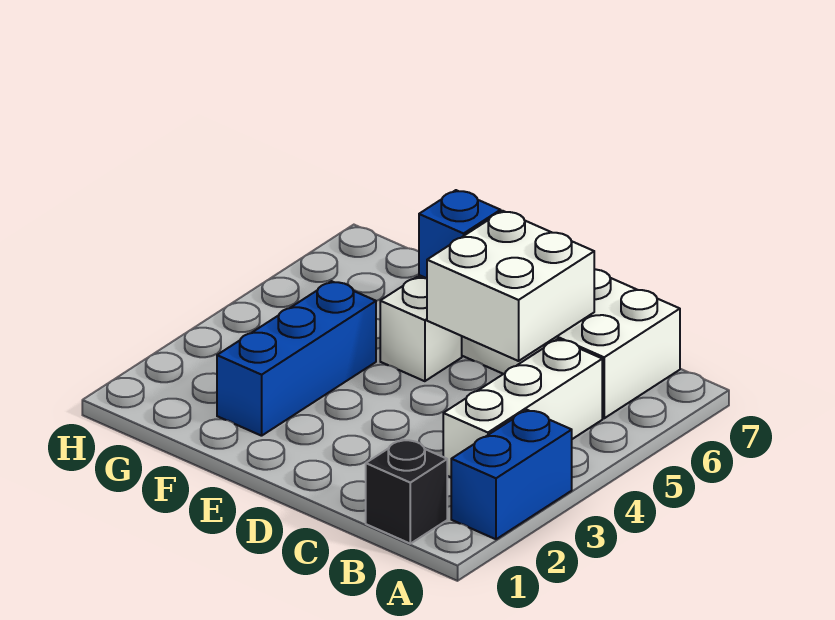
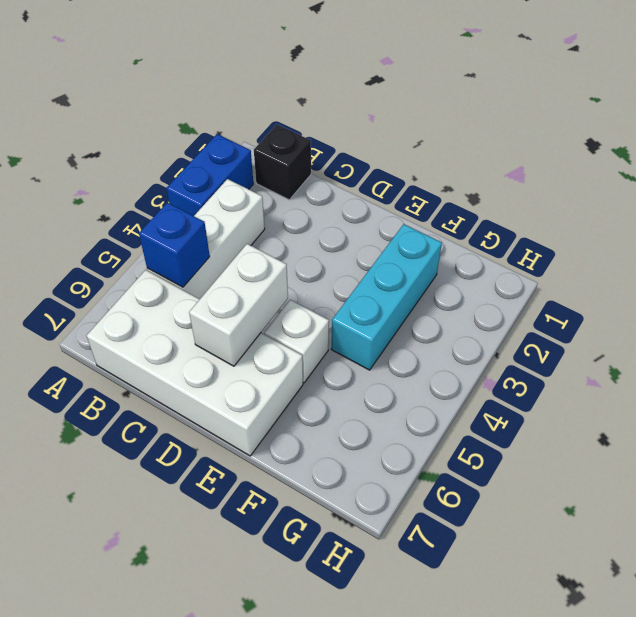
white brick C5:D6 level 2 -> white brick D5:D6 level 2
blue brick E6 level 2 -> blue brick B5 level 2
blue brick F2:F4 level 1 -> cyan brick F2:F4 level 1

